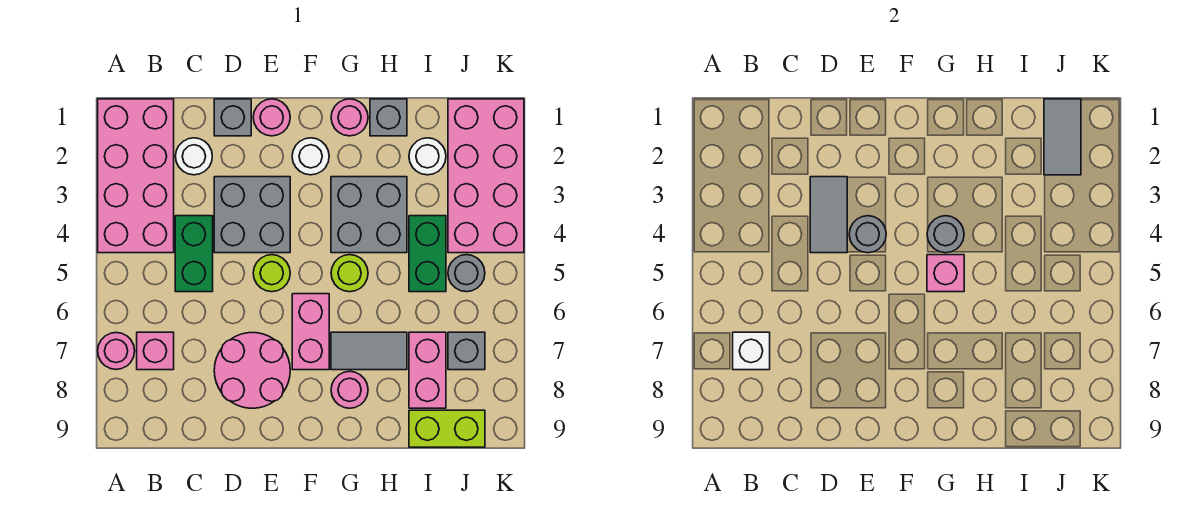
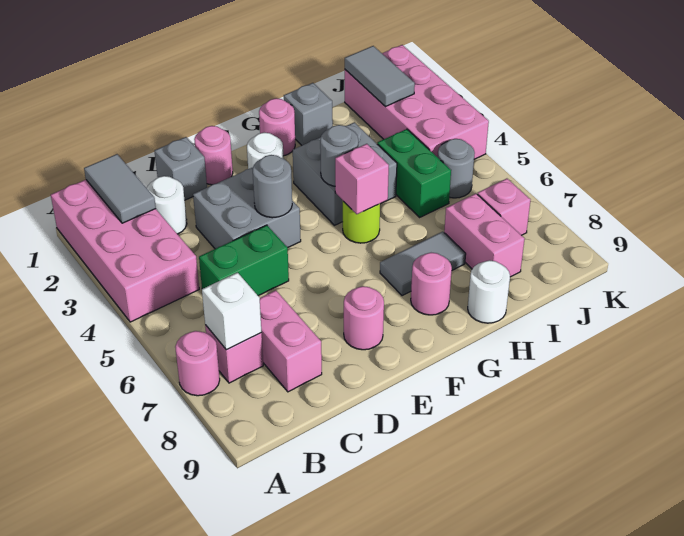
green brick C4:C5 level 1 -> green brick C5:D5 level 1
grey tile D3:D4 level 2 -> grey tile B1:B2 level 2
pink round brick D7:E8 level 1 -> pink round brick E8 level 1
lime round brick E5 level 1 -> none
pink brick F6:F7 level 1 -> pink brick C7:C8 level 1
white round brick I2 level 1 -> white round brick H9 level 1
lime brick I9:J9 level 1 -> none
grey brick J7 level 1 -> pink brick J7 level 1

